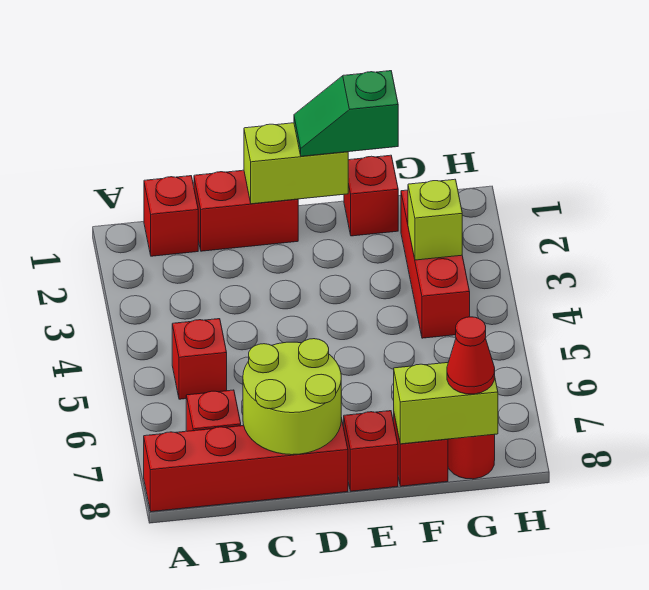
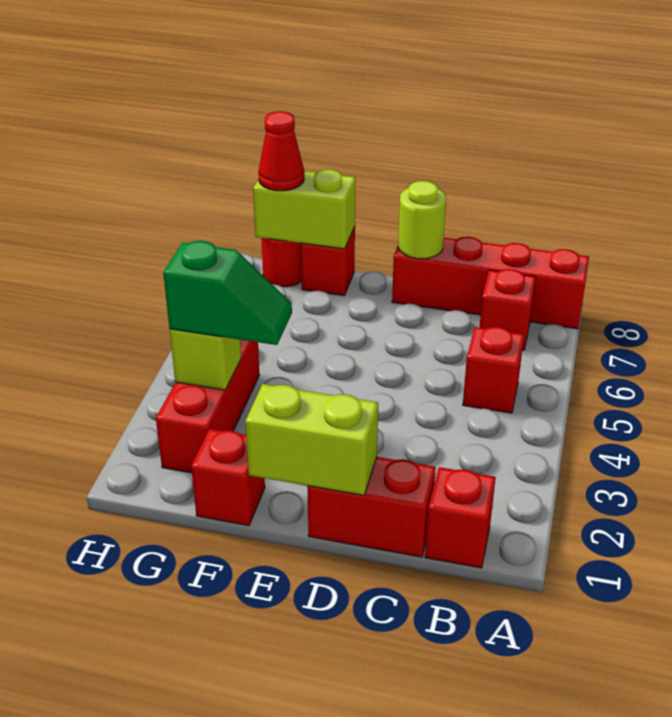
lime round brick C7:D8 level 2 -> lime round brick D8 level 2
green slope E1:F1 level 3 top F -> green slope F3:G3 level 3 top G
red brick E8 level 1 -> none

